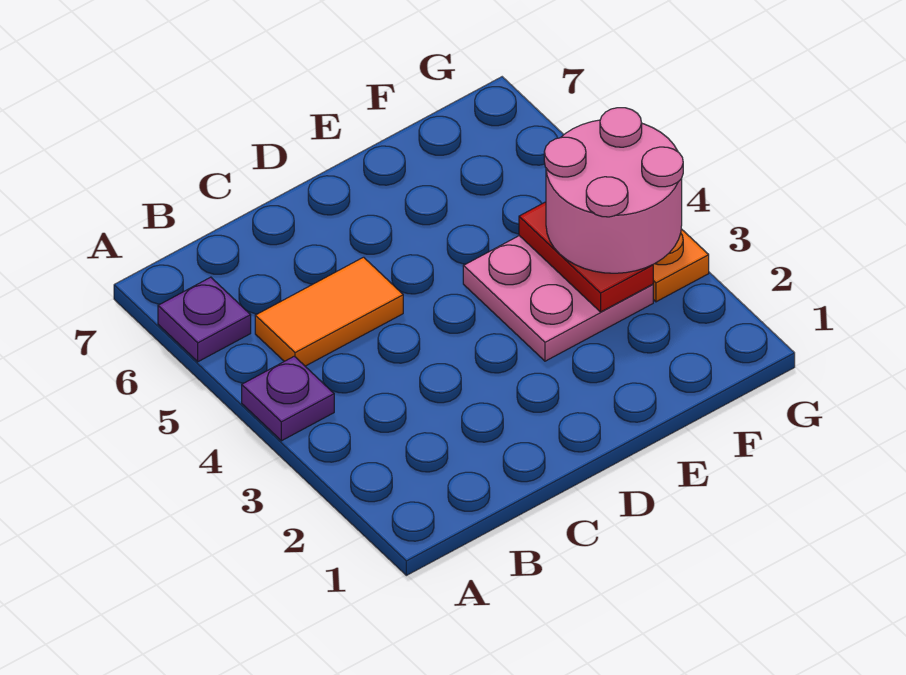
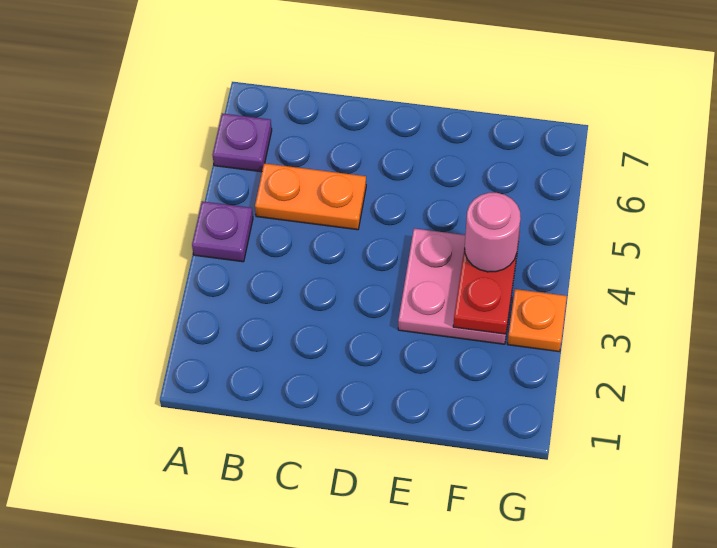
orange tile B5:C5 level 1 -> orange plate B5:C5 level 1
pink round brick F3:G4 level 3 -> pink round brick F4 level 3

